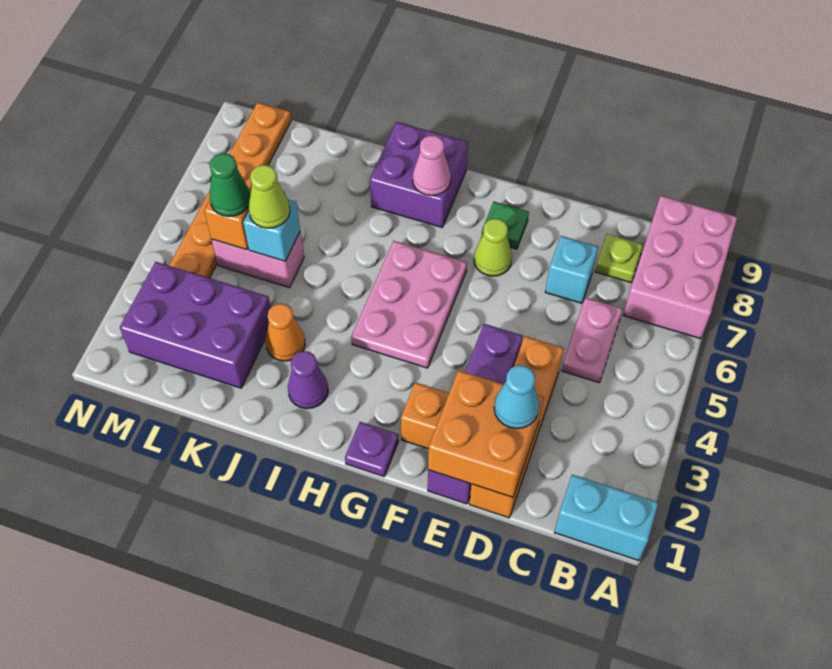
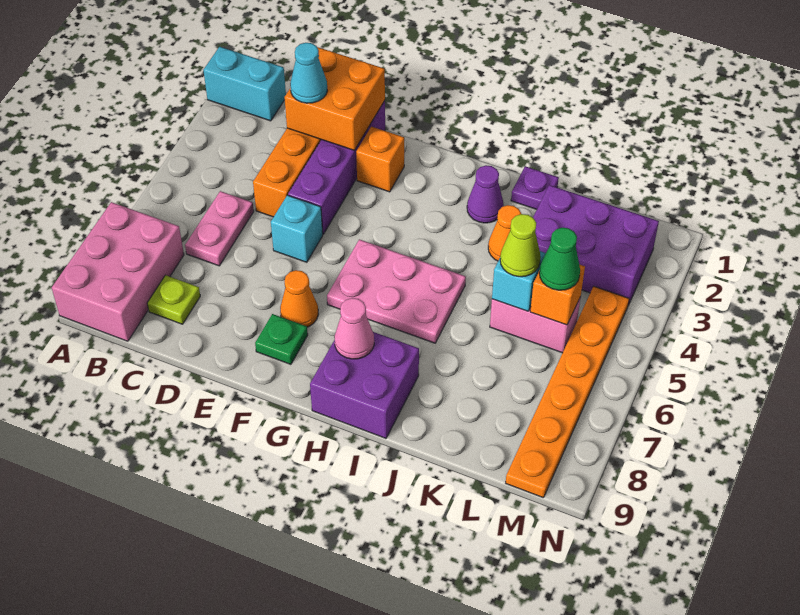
cyan brick D7 level 1 -> cyan brick E5 level 1
lime cone F7 level 1 -> orange cone F7 level 1
purple plate G1 level 1 -> purple plate J1 level 1
pink plate G4:H6 level 1 -> pink plate G5:I6 level 1

